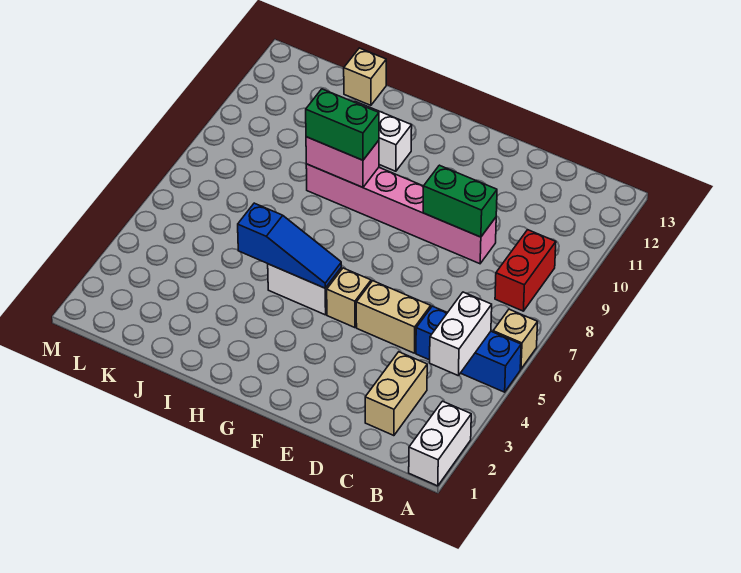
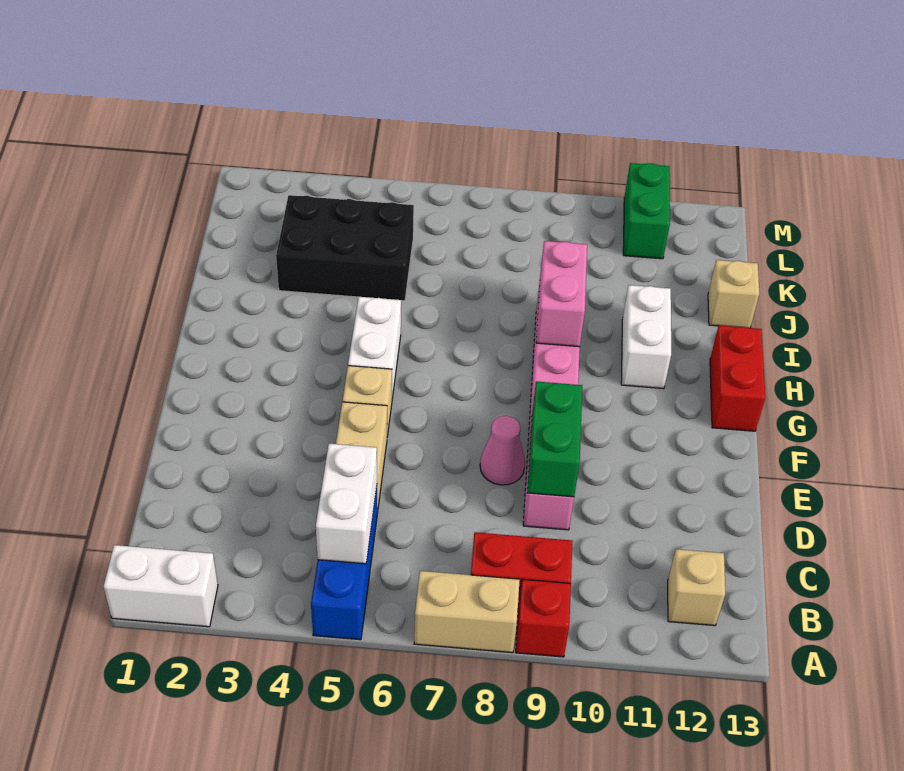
tan brick A6 level 1 -> tan brick B12 level 1
none -> red brick A9 level 1
white brick B4:B5 level 2 -> white brick B5:C5 level 2
tan brick C2:C3 level 1 -> tan brick A7:A8 level 1
none -> pink cone E8 level 1
blue slope G5:I5 level 2 top I -> none
none -> red brick G13:H13 level 1
green brick H9:I9 level 3 -> green brick L11:M11 level 1
none -> black brick J3:K5 level 1

